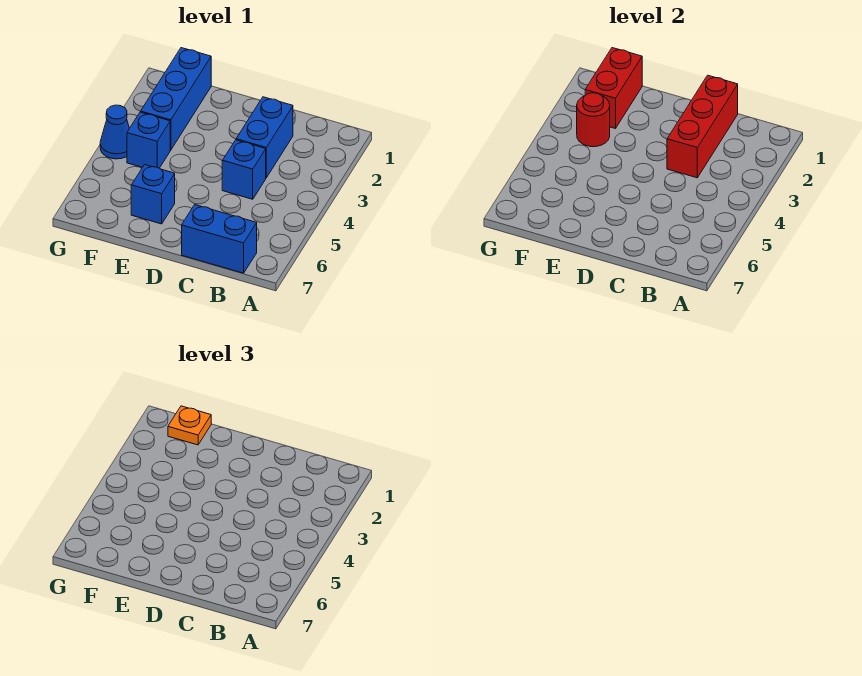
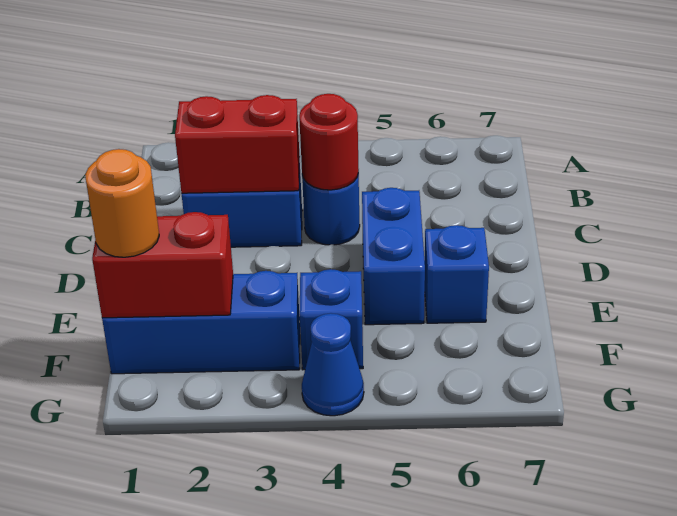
blue brick B7:C7 level 1 -> blue brick D5:E5 level 1
red brick C1:C3 level 2 -> red brick C2:C3 level 2
blue brick C4 level 1 -> blue round brick C4 level 1
orange plate F1 level 3 -> orange round brick F1 level 3
red round brick F3 level 2 -> red round brick C4 level 2

